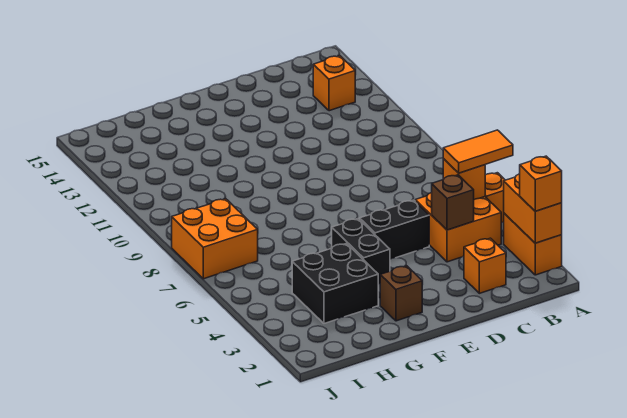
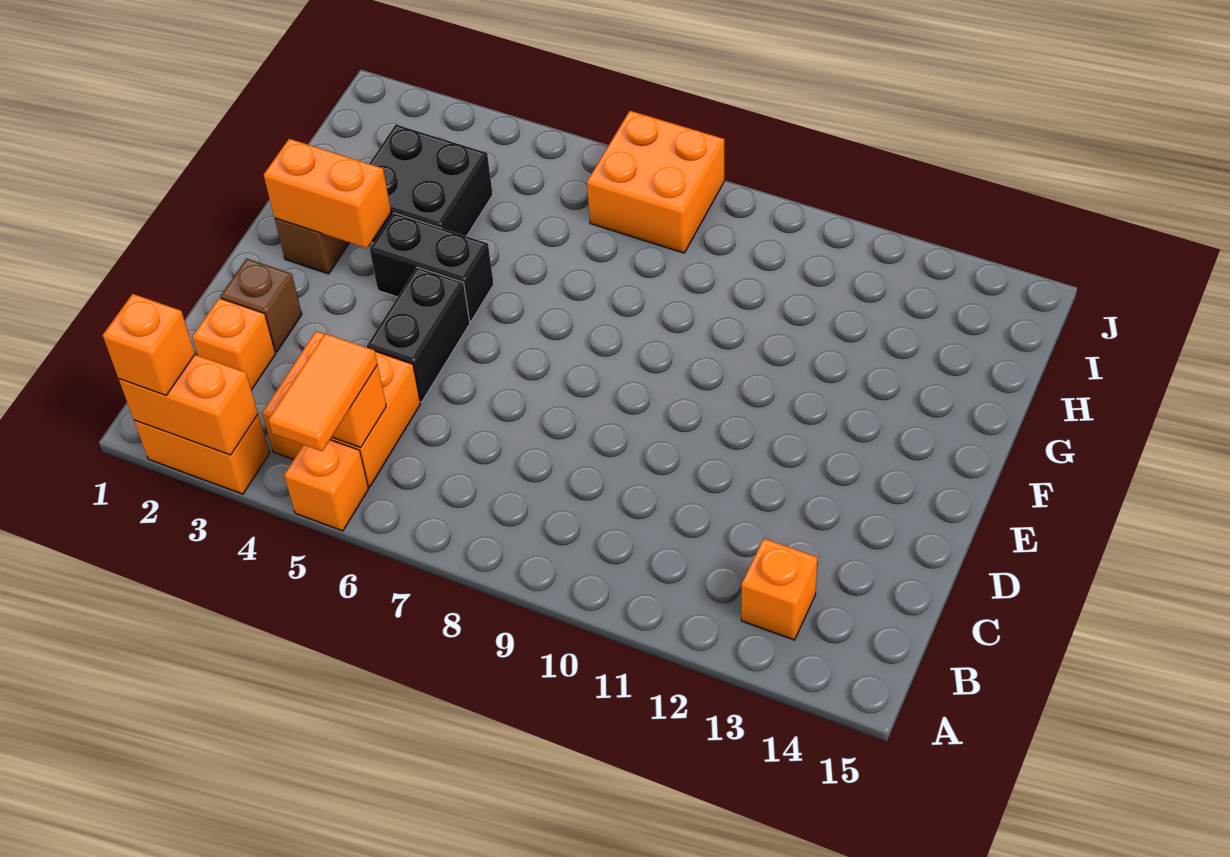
brown brick C4 level 2 -> brown brick D2 level 1
none -> orange brick F2:F3 level 2

